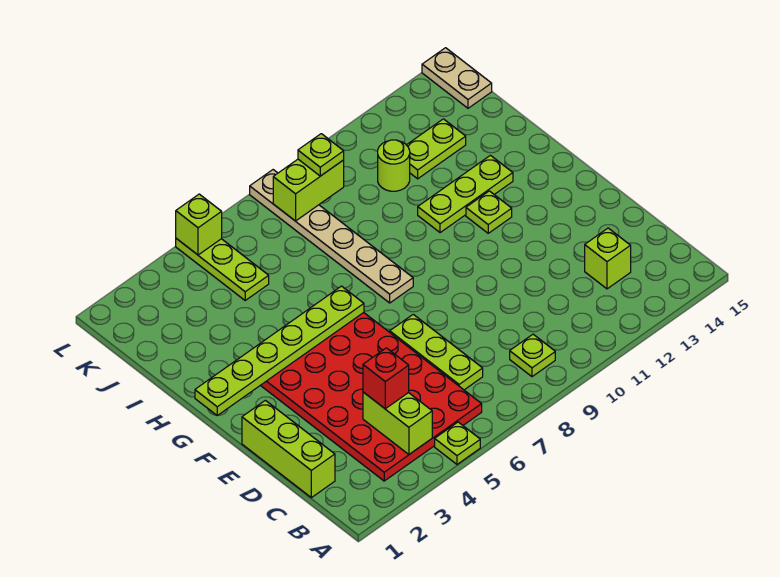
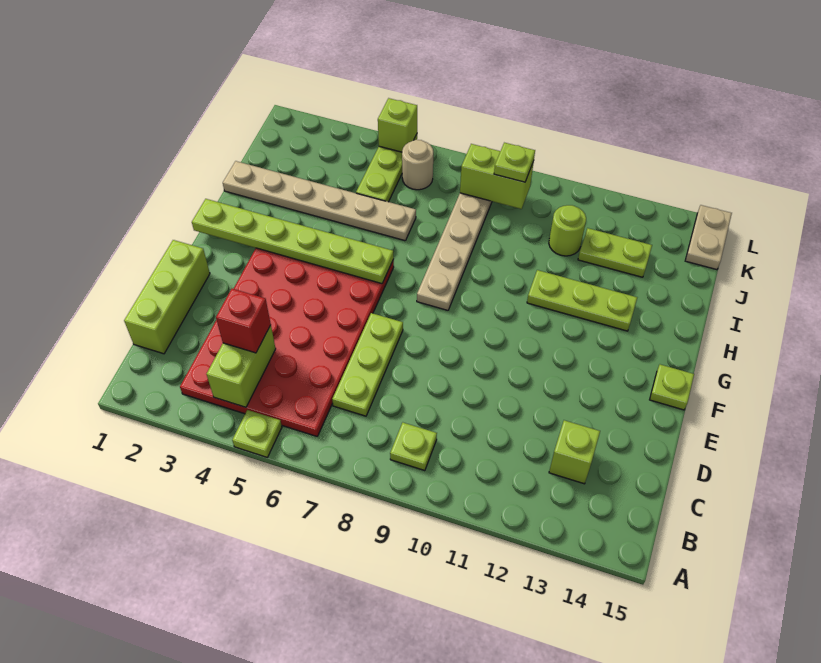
lime plate G12 level 1 -> lime plate F15 level 1
none -> tan plate I1:I6 level 1
none -> tan round brick K6 level 1

